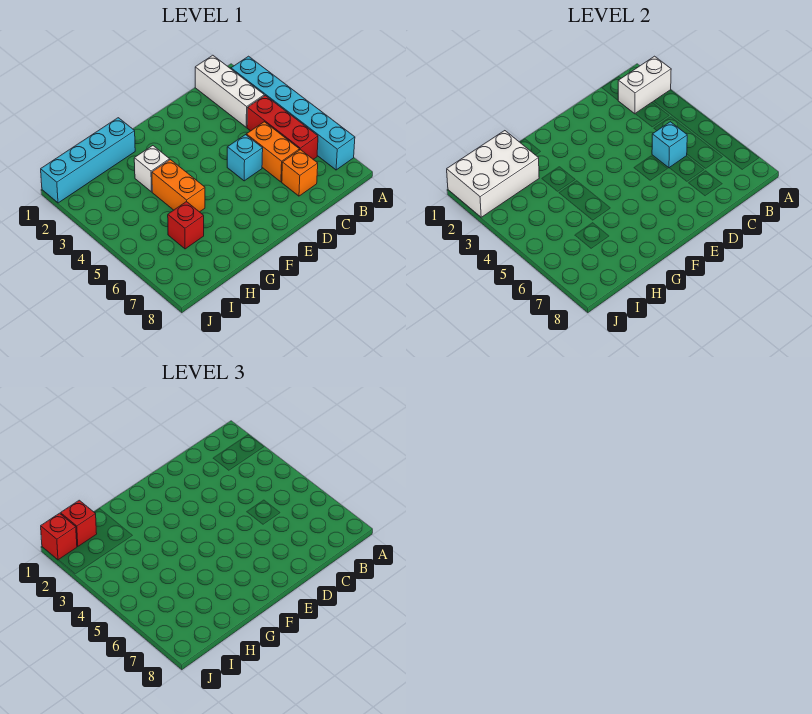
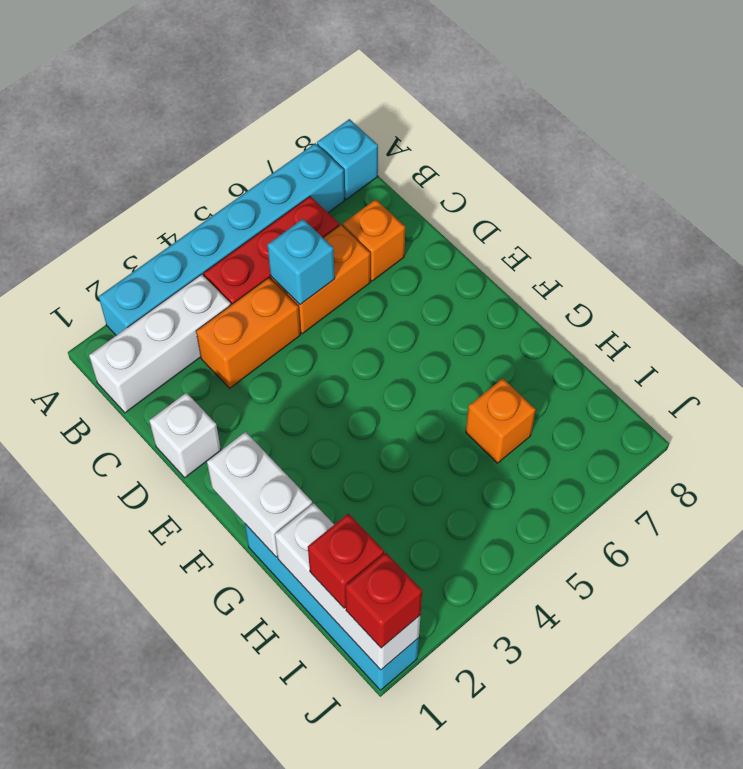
white brick A2:B2 level 2 -> white brick F1:G1 level 2
cyan brick D5 level 1 -> cyan brick A8 level 1
white brick G3 level 1 -> white brick D1 level 1
orange brick G4:G5 level 1 -> orange brick C3:C4 level 1
white brick H1:J2 level 2 -> white brick H1:J1 level 2
red brick H6 level 1 -> orange brick H6 level 1

